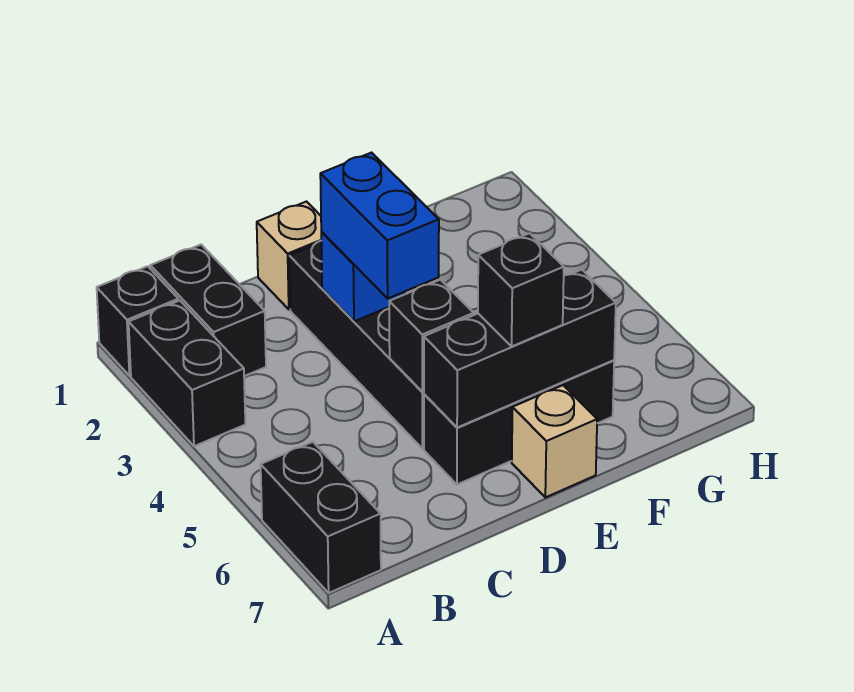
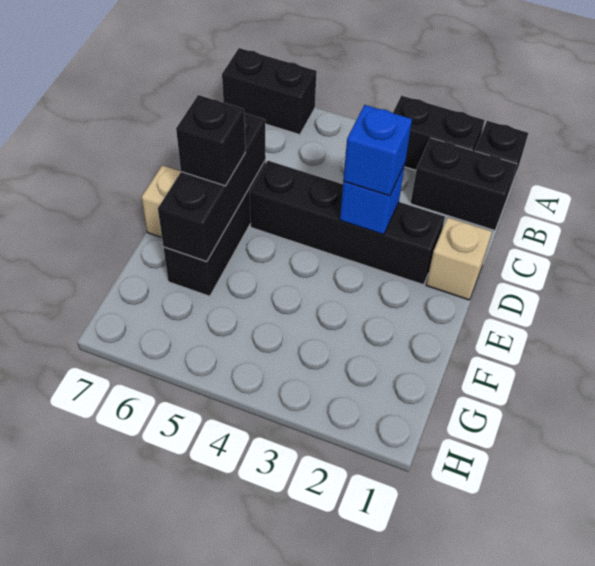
blue brick D3:D4 level 3 -> blue brick D3 level 3
black brick D5 level 2 -> none

